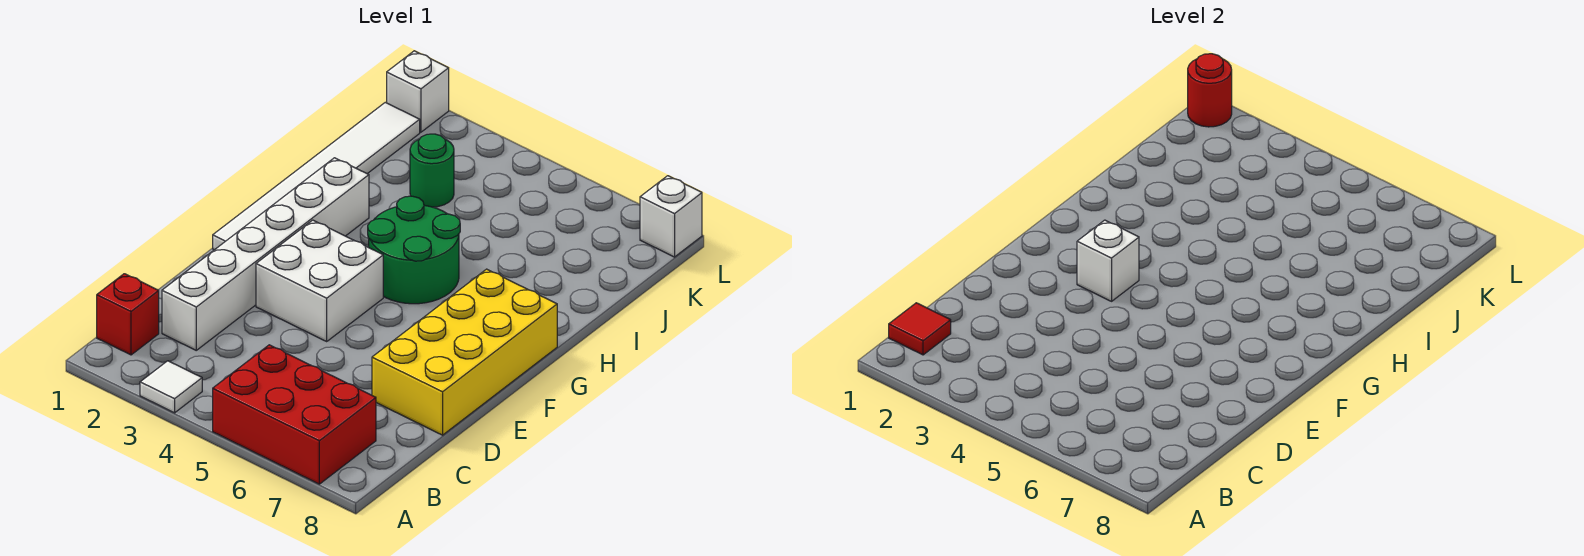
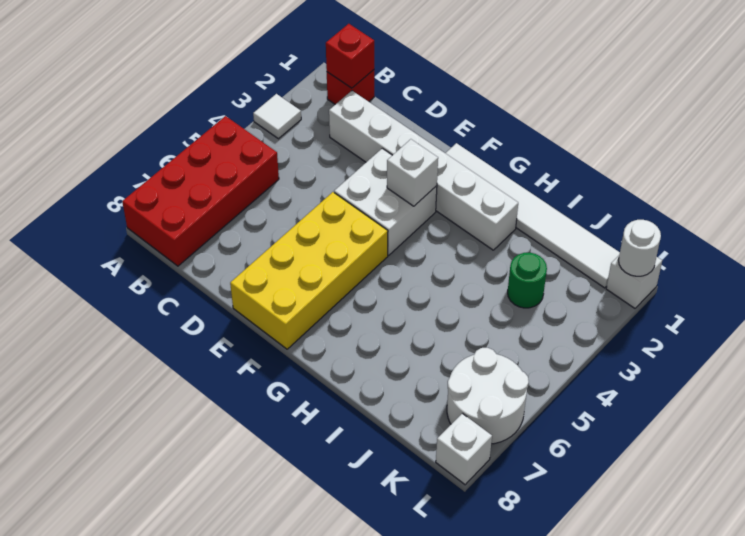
red brick A5:B7 level 1 -> red brick A5:B8 level 1
red tile B1 level 2 -> red brick B1 level 2
yellow brick D7:G8 level 1 -> yellow brick E5:F8 level 1
green round brick G4:H5 level 1 -> none
none -> white round brick K6:L7 level 1
red round brick L1 level 2 -> white round brick L1 level 2

